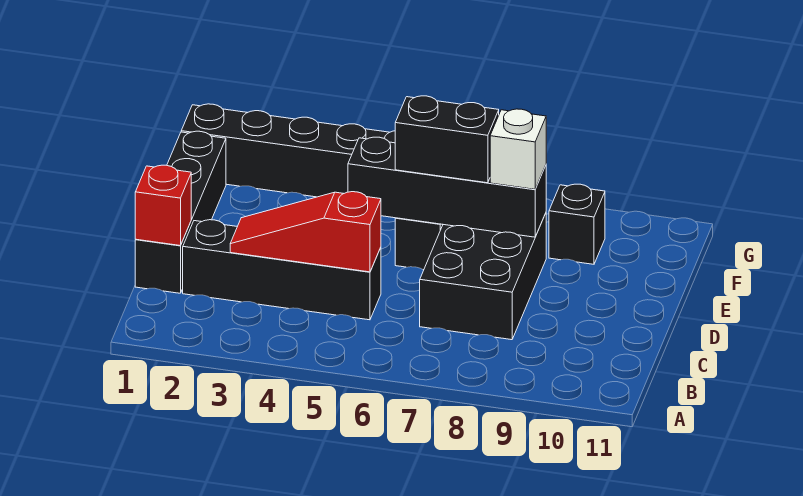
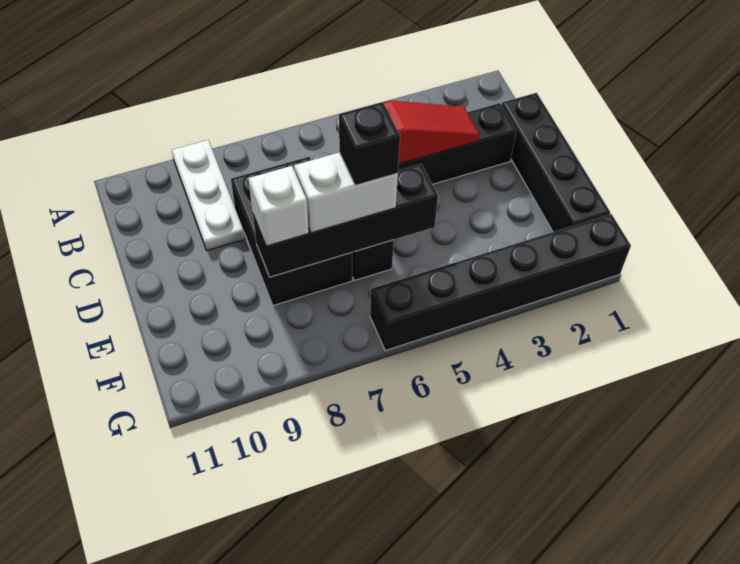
none -> white plate A9:C9 level 1
red brick C1 level 2 -> none
black brick E6:E7 level 3 -> white brick E6:E7 level 3
black brick F9 level 1 -> black brick E6 level 4

